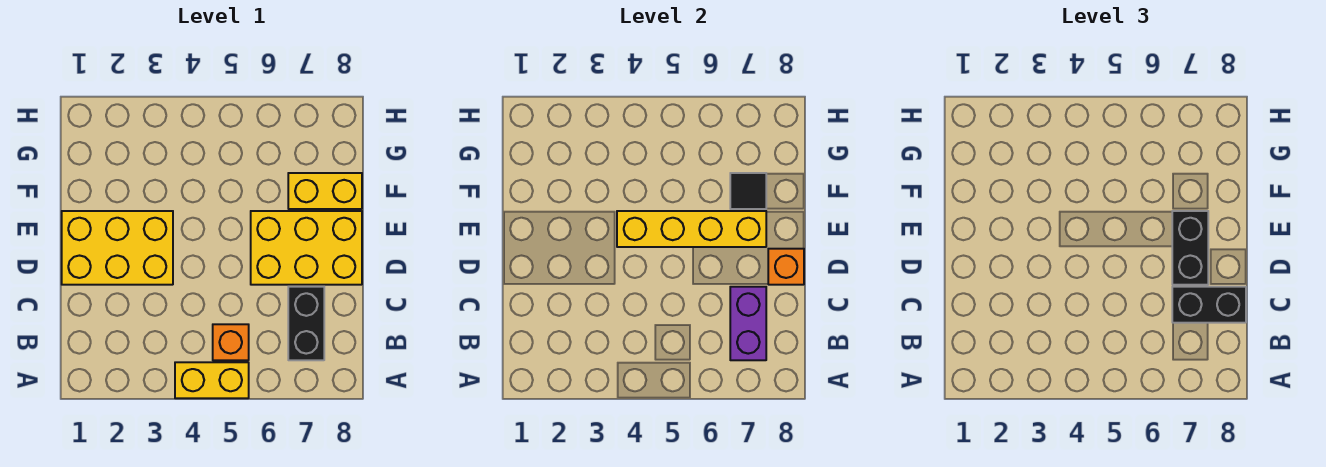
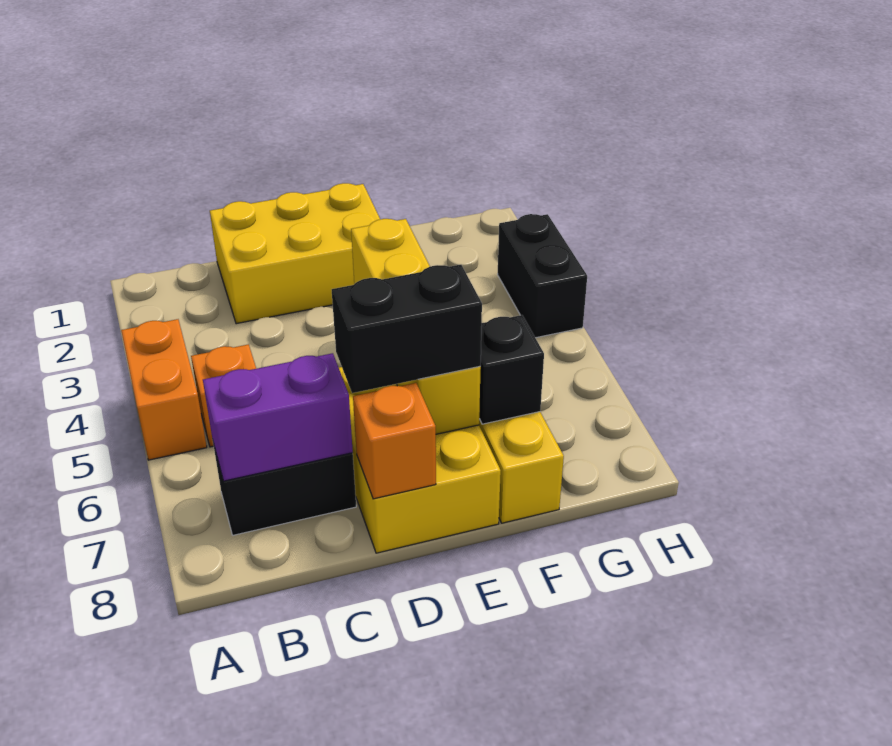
yellow brick A4:A5 level 1 -> orange brick A4:A5 level 1
black brick C7:C8 level 3 -> black brick H3:H4 level 1
yellow brick D1:E3 level 1 -> yellow brick C1:E2 level 1
black tile F7 level 2 -> black brick F7 level 2

